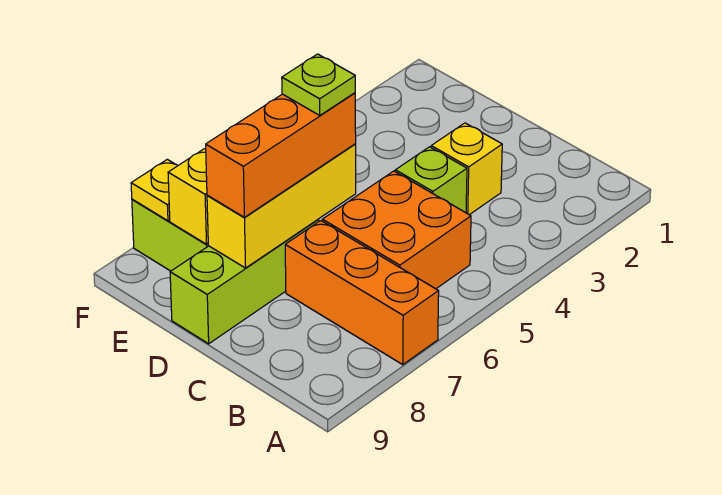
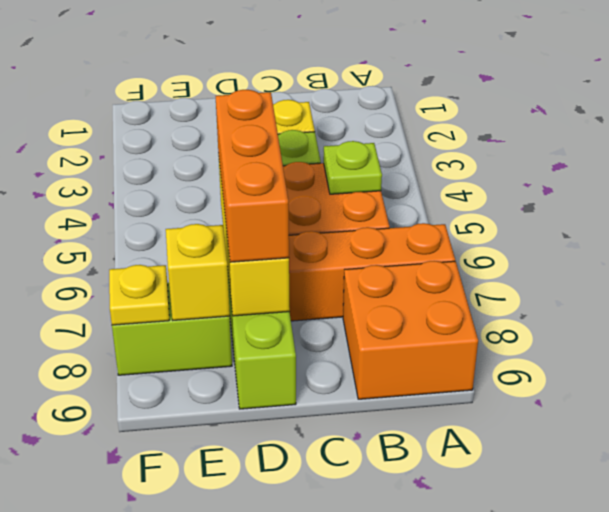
none -> orange brick A8:B9 level 1
lime plate D6 level 4 -> lime plate B5 level 2

